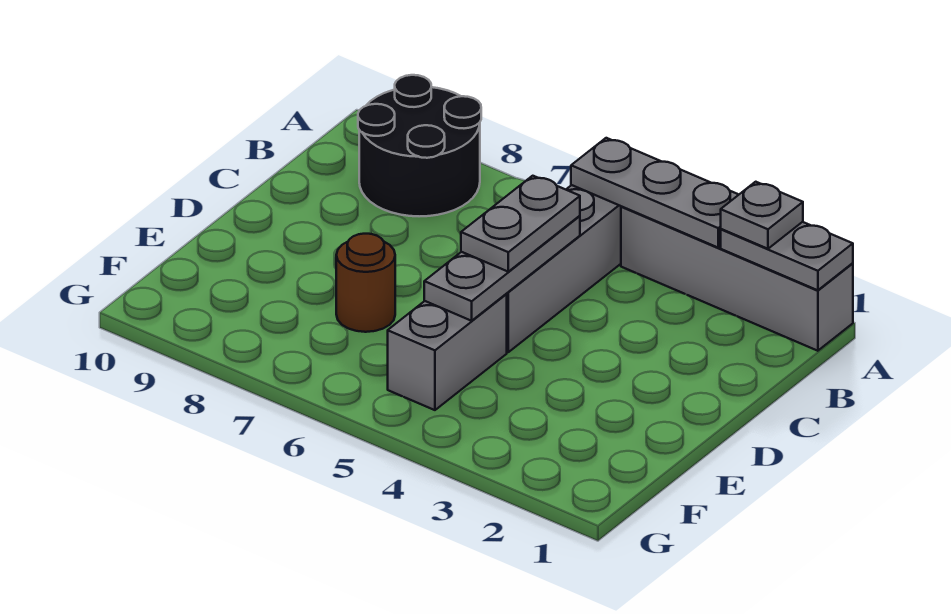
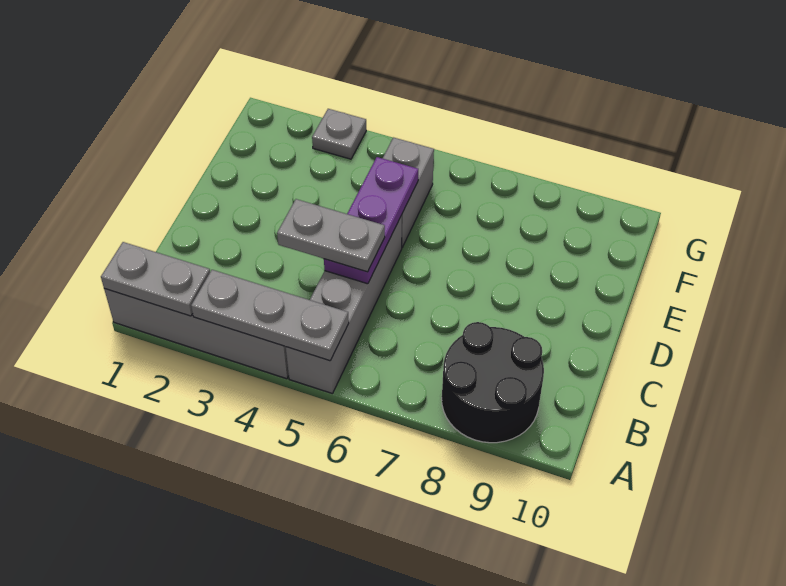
grey plate A2 level 3 -> grey plate G3 level 1
grey plate C5:E5 level 2 -> purple plate C5:E5 level 2
grey plate C5:D5 level 3 -> grey plate C4:C5 level 3
brown round brick E7 level 1 -> none

